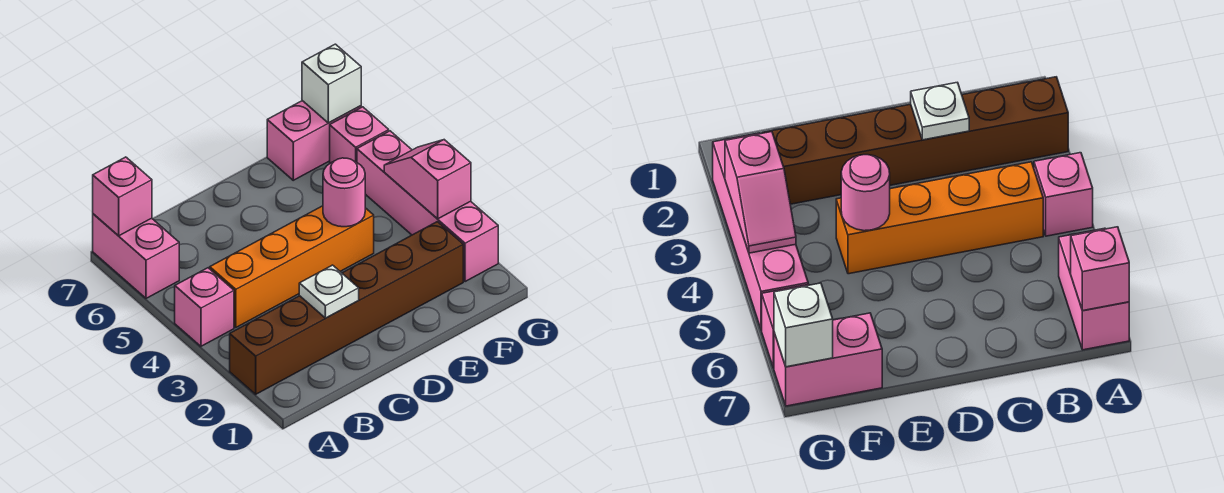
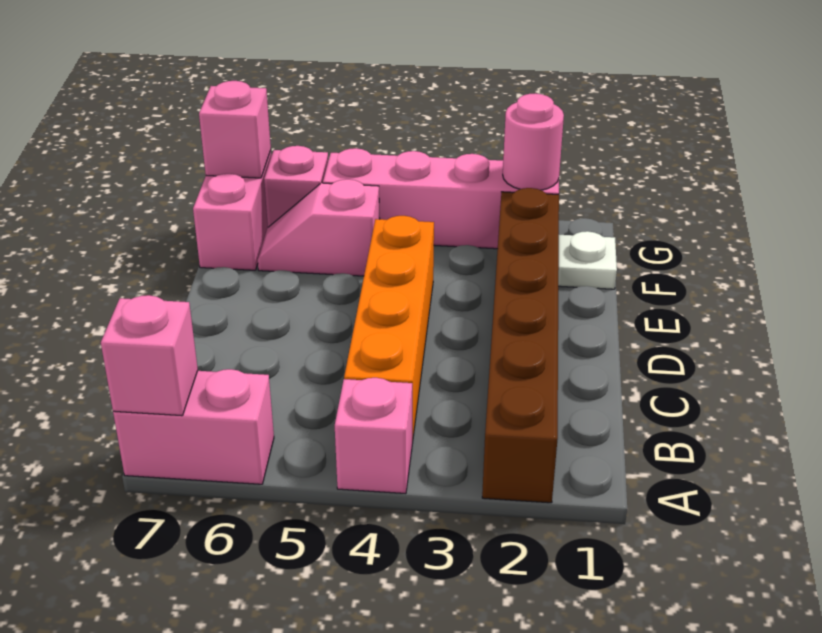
white plate C2 level 2 -> white plate F1 level 1
pink round brick E4 level 2 -> pink round brick G2 level 2
pink slope G3:G4 level 2 top 3 -> pink slope F5:F6 level 1 top 5
white brick G7 level 2 -> pink brick G7 level 2

